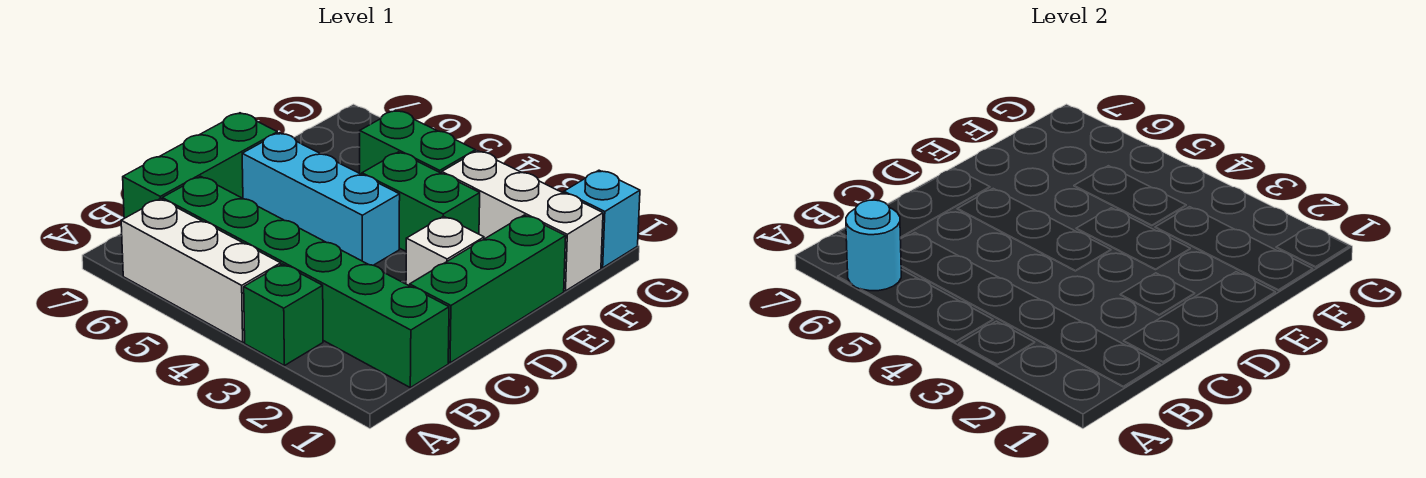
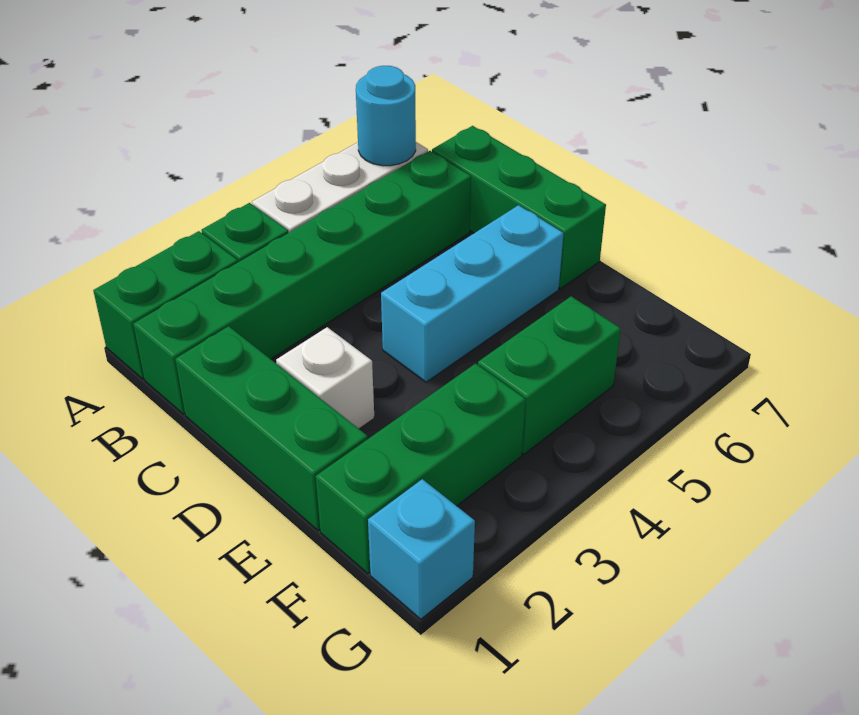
green brick E3:E4 level 1 -> green brick A1:A2 level 1
white brick F1:F3 level 1 -> green brick F1:F3 level 1

